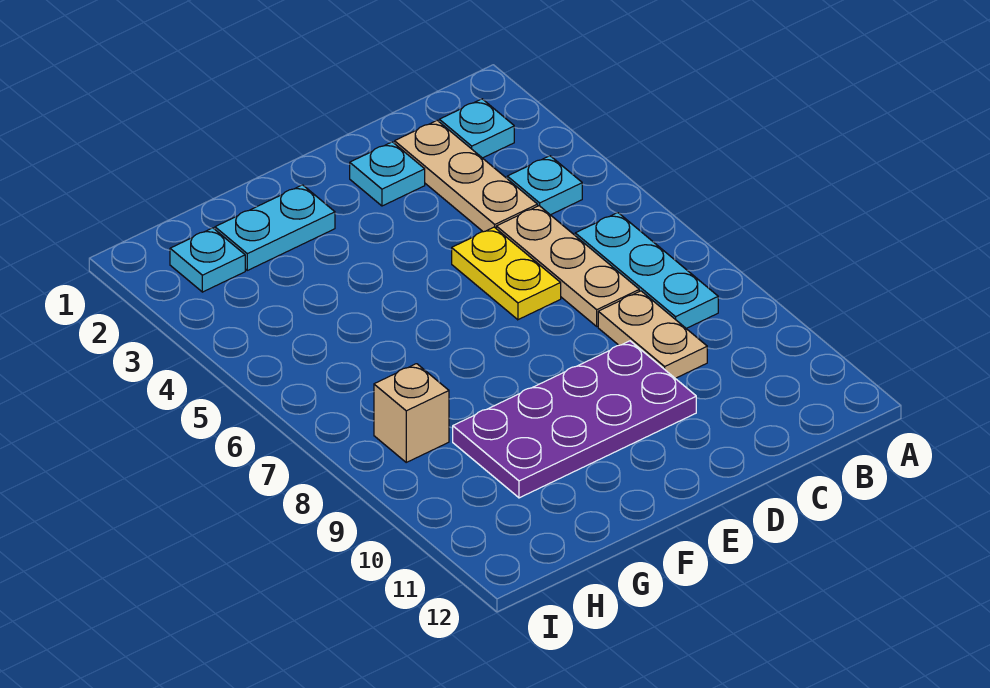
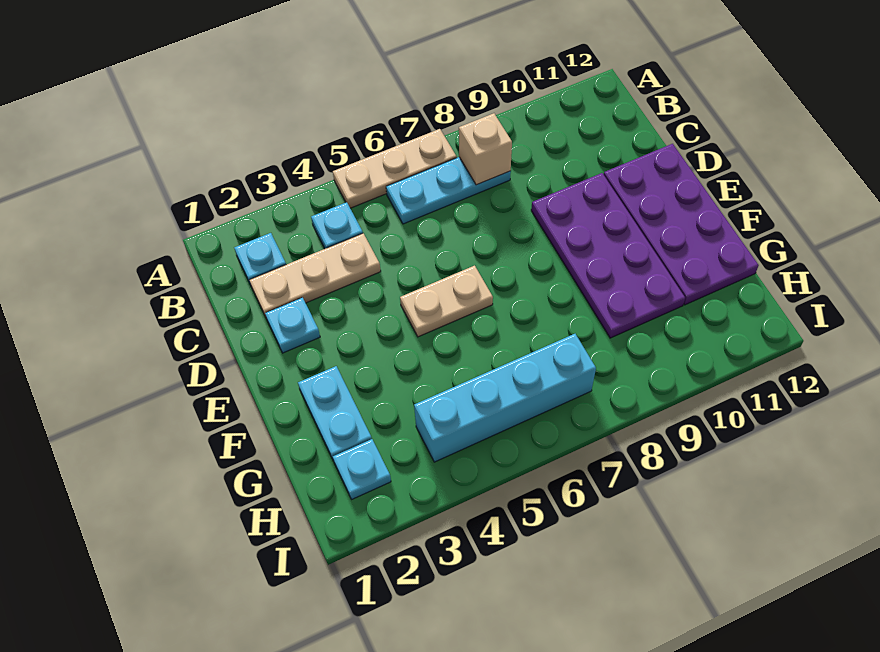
tan plate C5:C7 level 1 -> tan plate A5:A7 level 1
tan plate C8:C9 level 1 -> tan plate E5:E6 level 1
yellow plate D5:D6 level 1 -> none
none -> purple plate D11:G12 level 1
none -> cyan brick H4:H7 level 1
tan brick H8 level 1 -> tan brick B8 level 2

